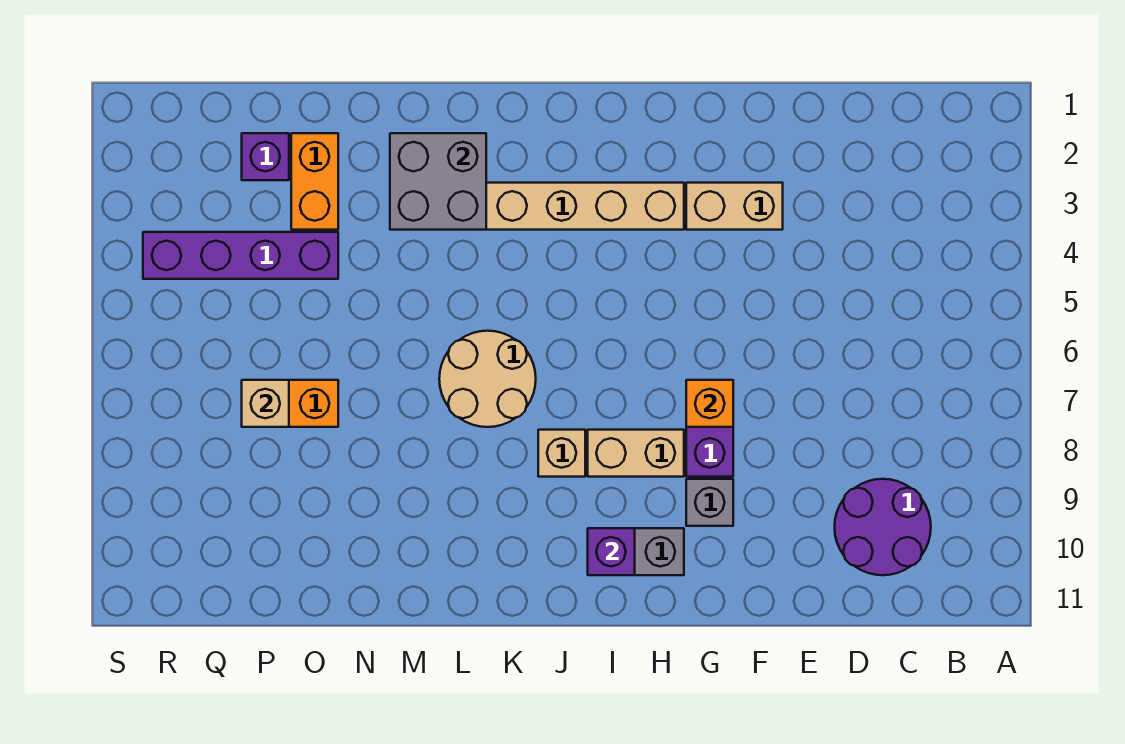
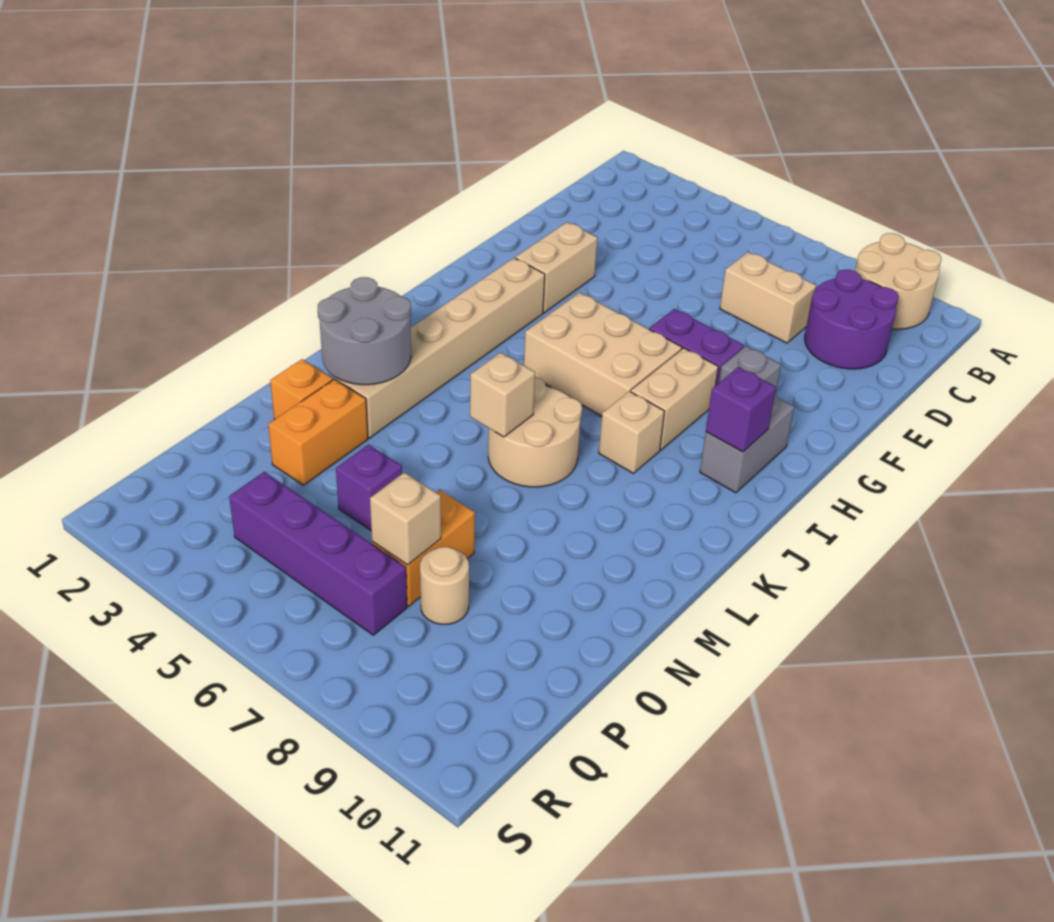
none -> tan round brick A9:B10 level 1
none -> tan brick D7:D8 level 1
orange brick G7 level 2 -> orange brick N2 level 1
none -> tan brick H5:I7 level 1
grey brick L2:M3 level 2 -> grey round brick L2:M3 level 2
none -> tan brick L6 level 2
orange brick O2:O3 level 1 -> orange brick N3:O3 level 1
purple brick O4:R4 level 1 -> purple brick Q4:Q7 level 1
purple brick P2 level 1 -> purple brick O5 level 1
none -> tan round brick P8 level 1

